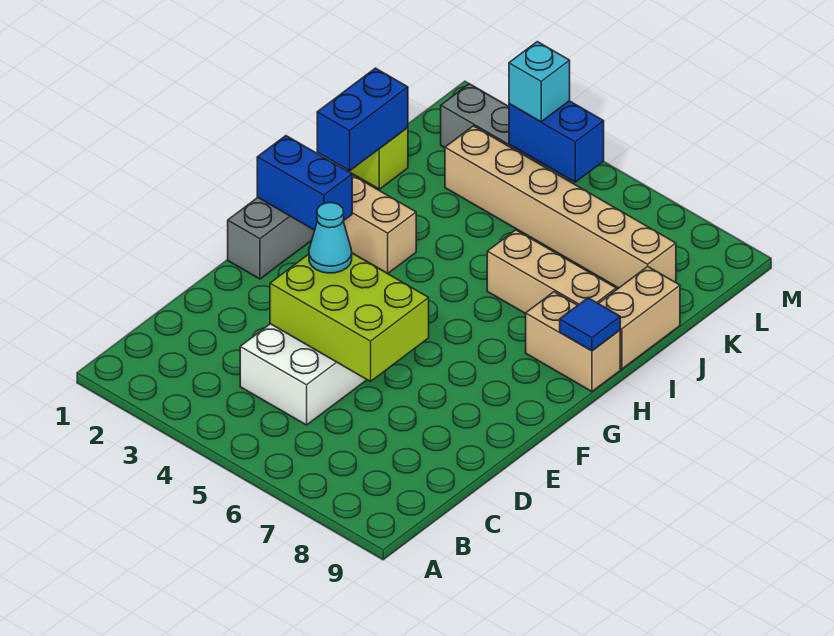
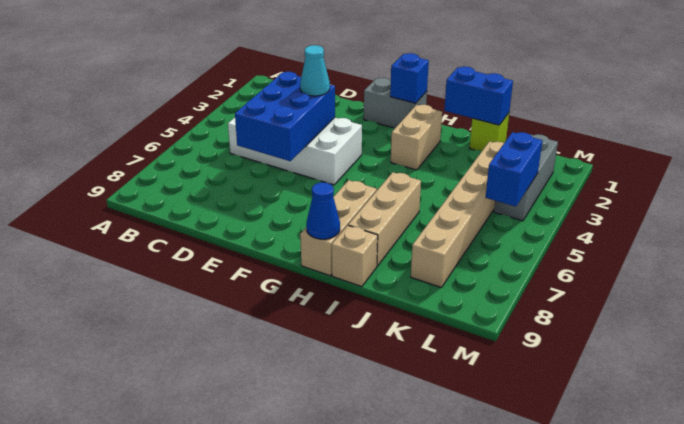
lime brick D4:E6 level 2 -> blue brick D4:E6 level 2
blue brick G1:G2 level 2 -> blue brick G1 level 2
tan brick H8:H9 level 1 -> tan brick H7:H9 level 1
blue tile H9 level 2 -> blue cone H9 level 2
tan brick I9:J9 level 1 -> tan brick I9 level 1
cyan brick L4 level 3 -> none

